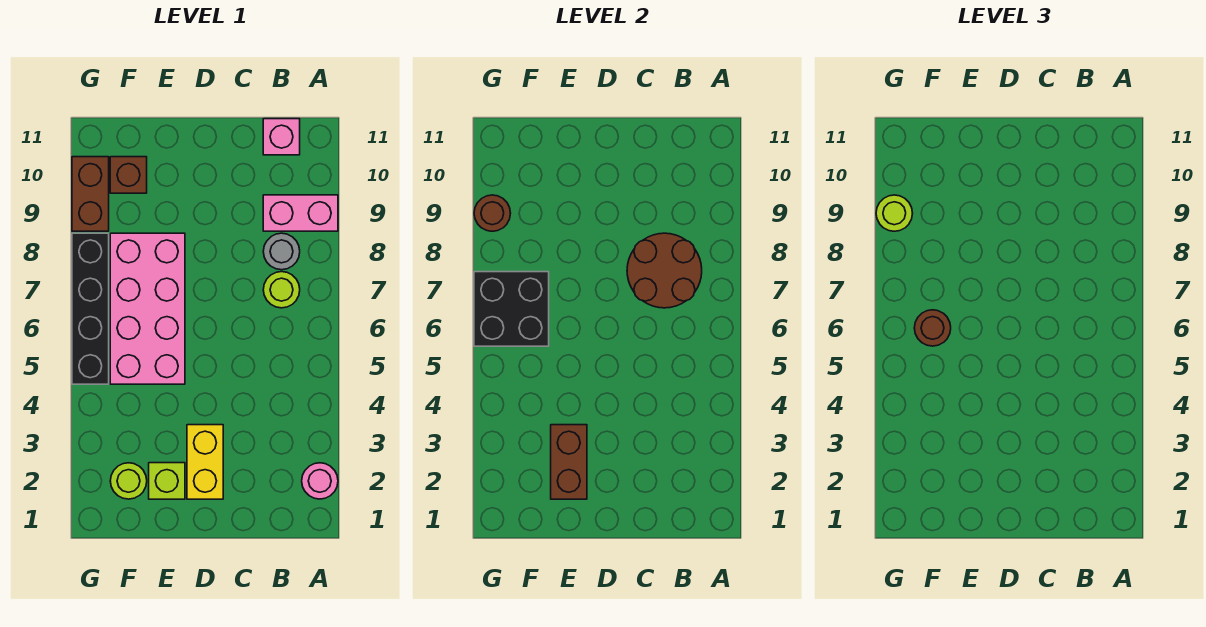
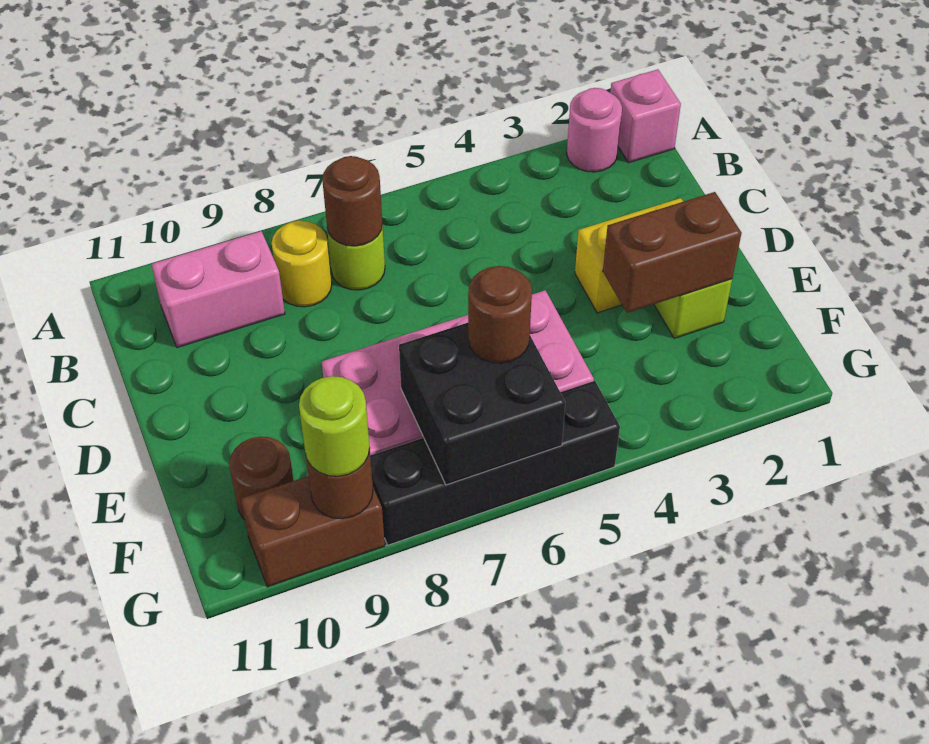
pink brick A9:B9 level 1 -> pink brick B9:B10 level 1
brown round brick B7:C8 level 2 -> brown round brick B7 level 2
grey round brick B8 level 1 -> yellow round brick B8 level 1
pink brick B11 level 1 -> pink brick A1 level 1
lime round brick F2 level 1 -> none
brown brick F10 level 1 -> brown round brick F10 level 1

